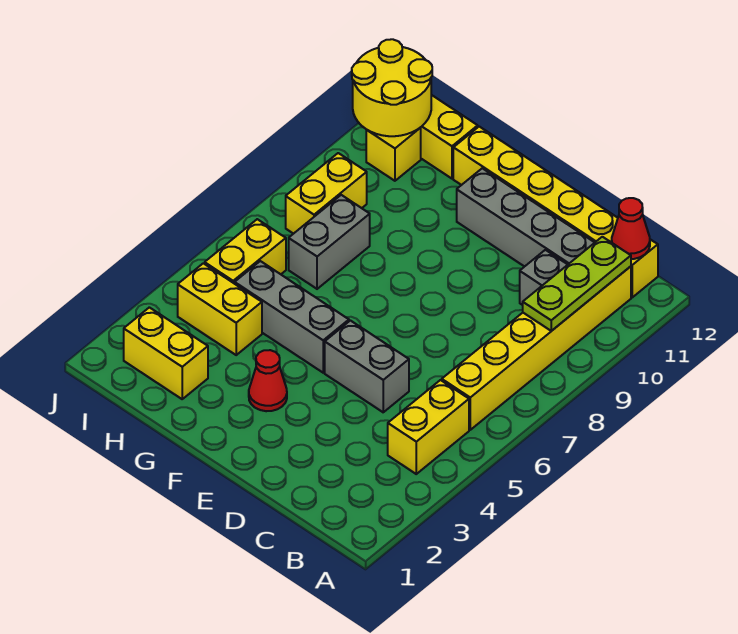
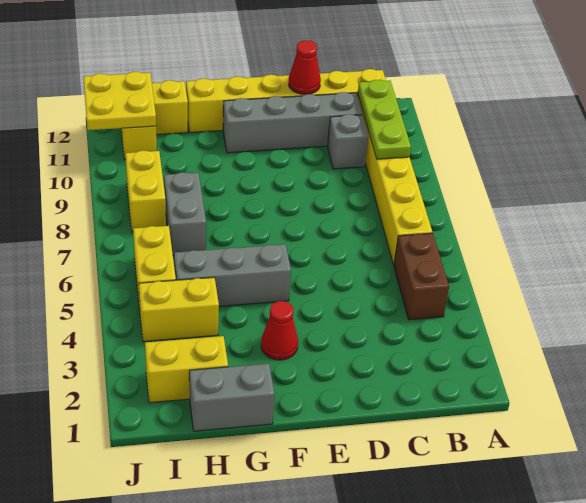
yellow brick B4:B5 level 1 -> brown brick B4:B5 level 1
red cone B12 level 2 -> red cone D12 level 2
grey brick D5:E5 level 1 -> grey brick G1:H1 level 1
yellow round brick I11:J12 level 2 -> yellow plate I11:J12 level 2

